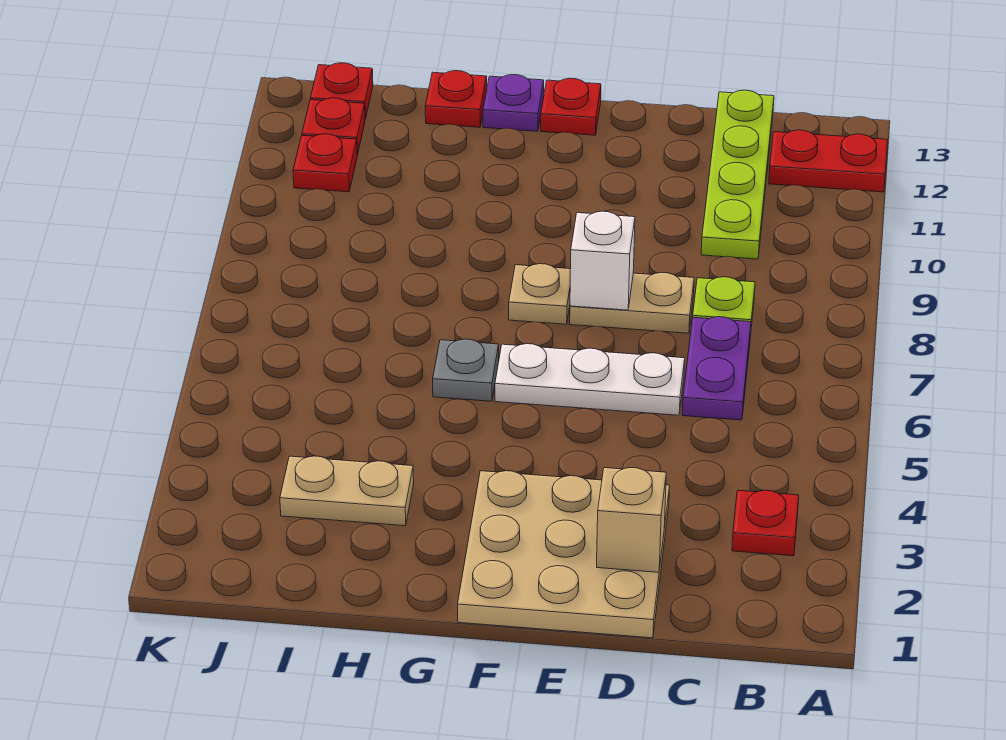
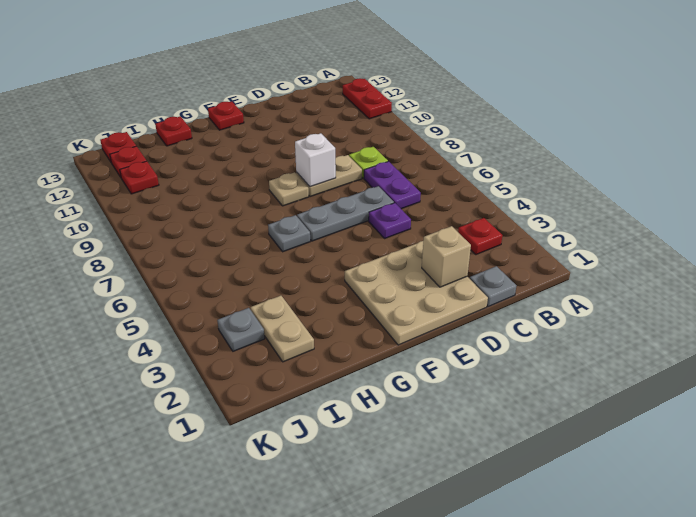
red plate A12:B12 level 1 -> red plate A11:A12 level 1
none -> grey plate C1 level 1
lime plate C10:C13 level 1 -> none
white plate D6:F6 level 1 -> grey plate D6:F6 level 1
purple plate G13 level 1 -> purple plate D5 level 1
tan plate H3:I3 level 1 -> tan plate I2:I3 level 1
none -> grey plate J3 level 1

